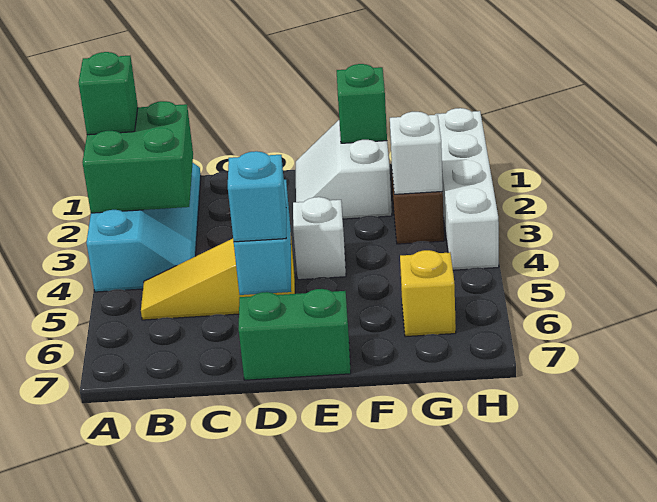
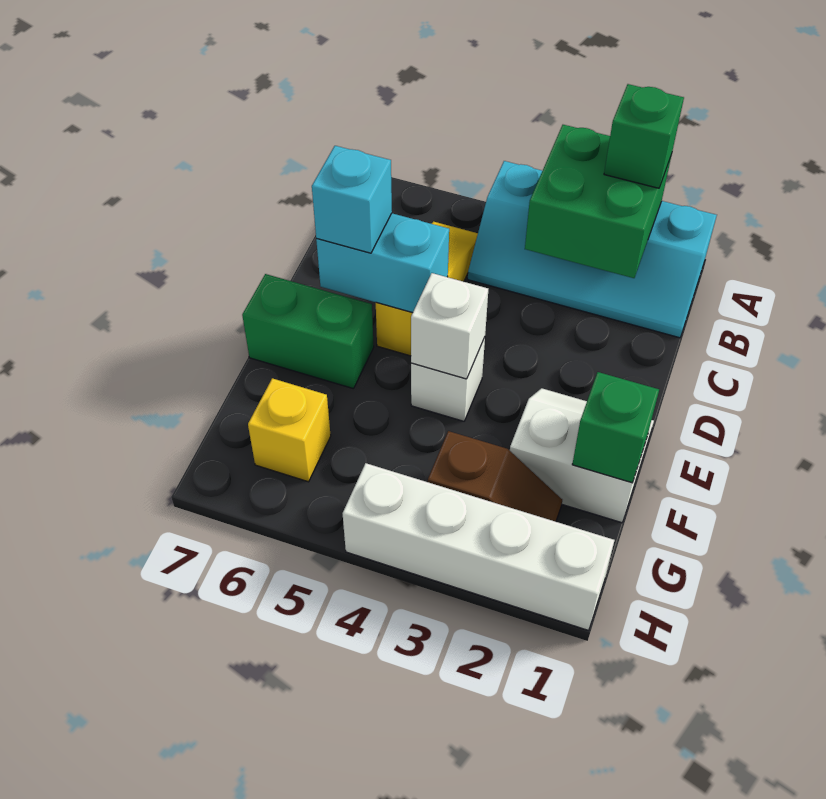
green brick D7:E7 level 1 -> green brick E6:E7 level 1
white brick G3 level 2 -> white brick E4 level 2

